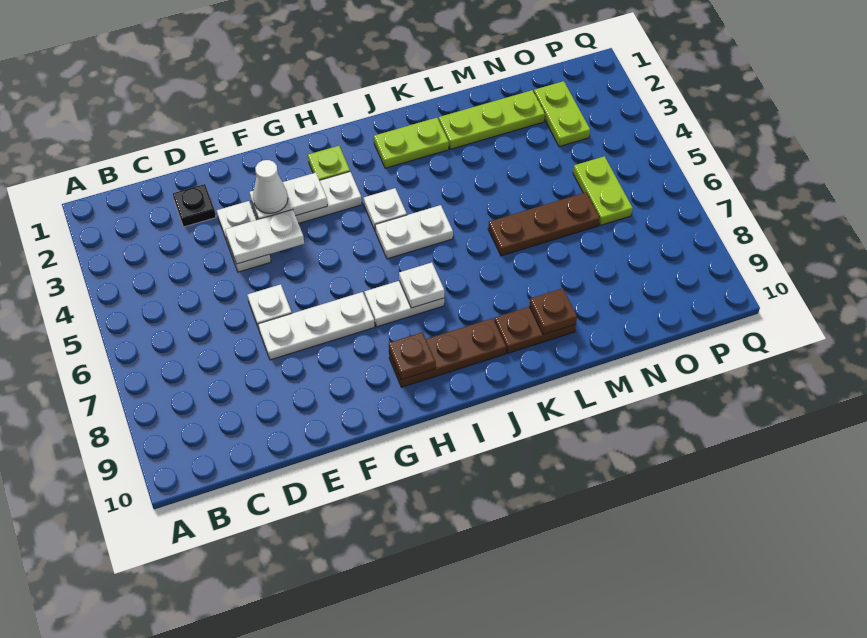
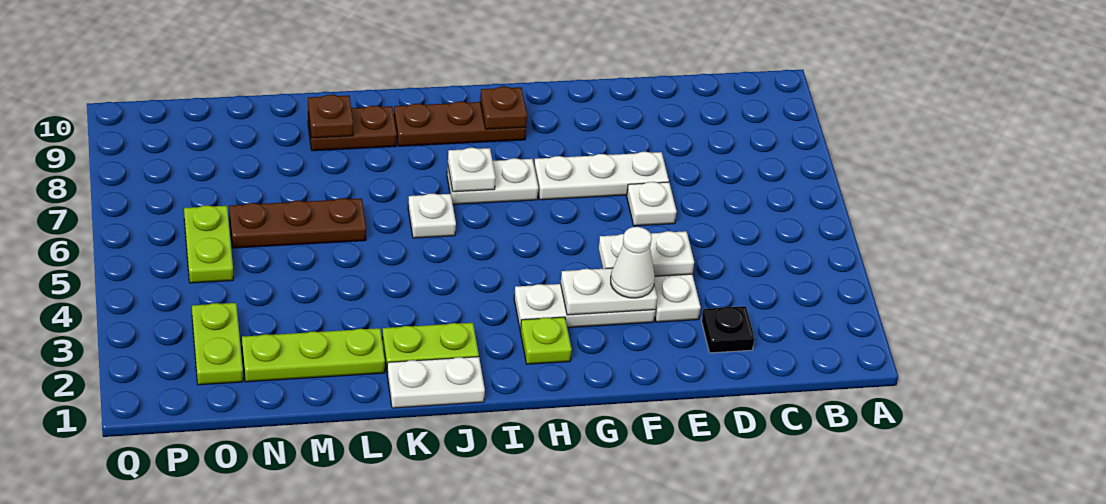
white plate I4 level 1 -> white plate J6 level 1
white plate I5:J5 level 1 -> white plate J1:K1 level 1

